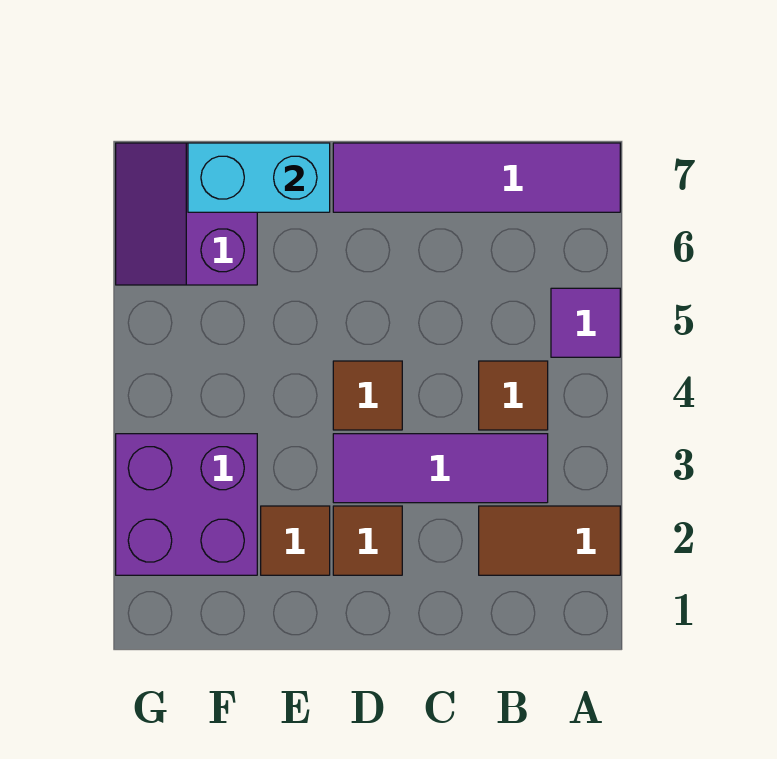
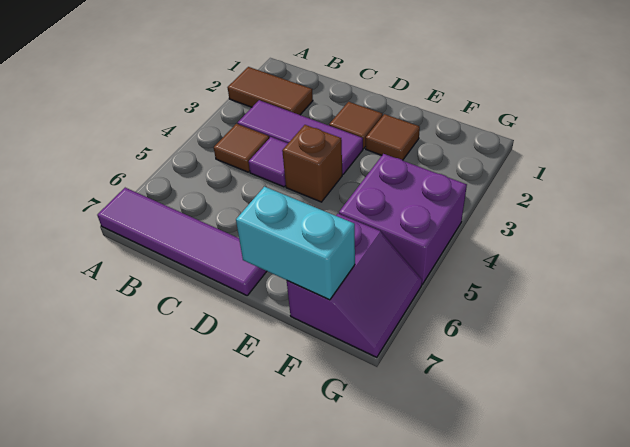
purple tile A5 level 1 -> purple tile C4 level 1
brown tile D4 level 1 -> brown brick D4 level 1
purple brick F2:G3 level 1 -> purple brick F4:G5 level 1

